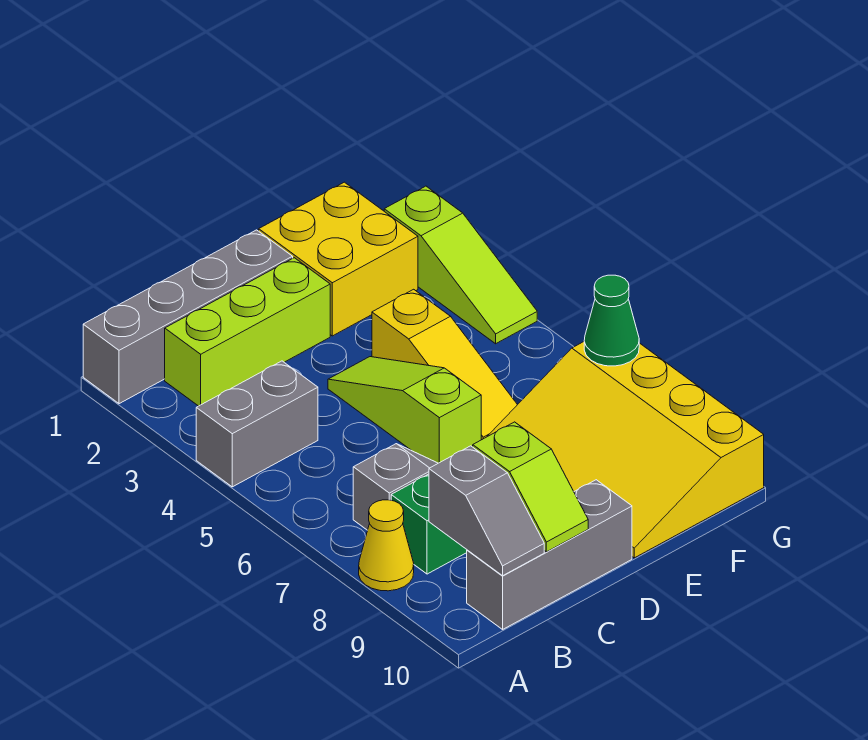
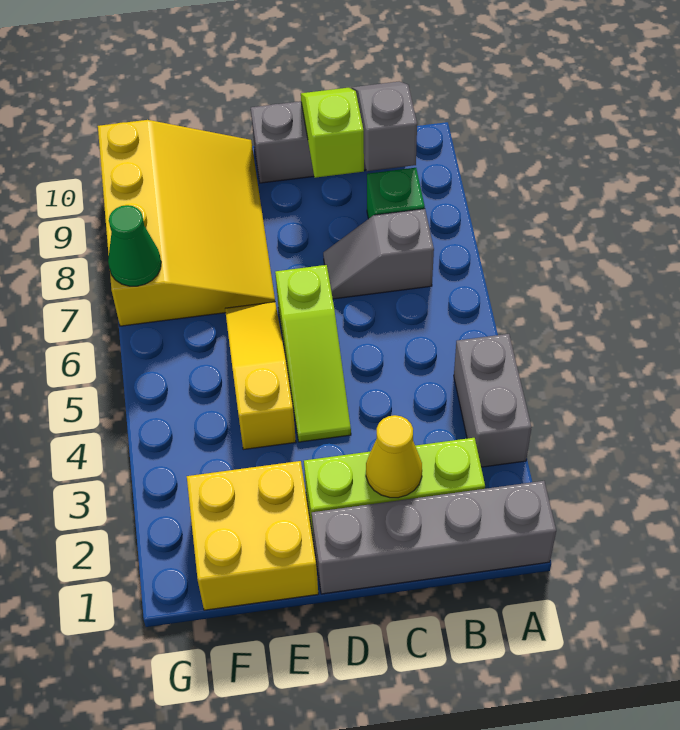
grey brick A4:B4 level 1 -> grey brick A3:A4 level 1
yellow cone A8 level 1 -> yellow cone C2 level 2
lime slope G2:G4 level 1 top 2 -> none

